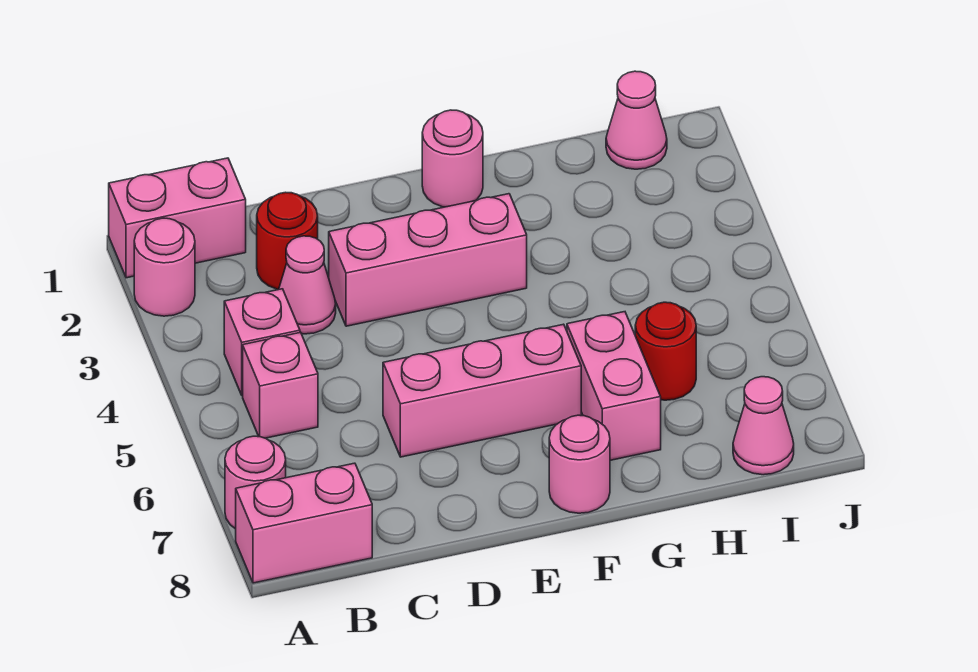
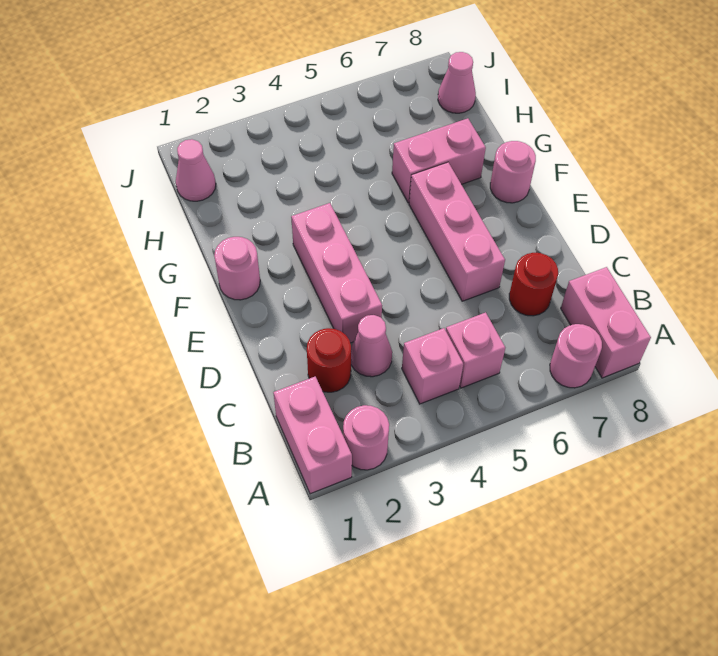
red round brick H6 level 1 -> red round brick C7 level 1

